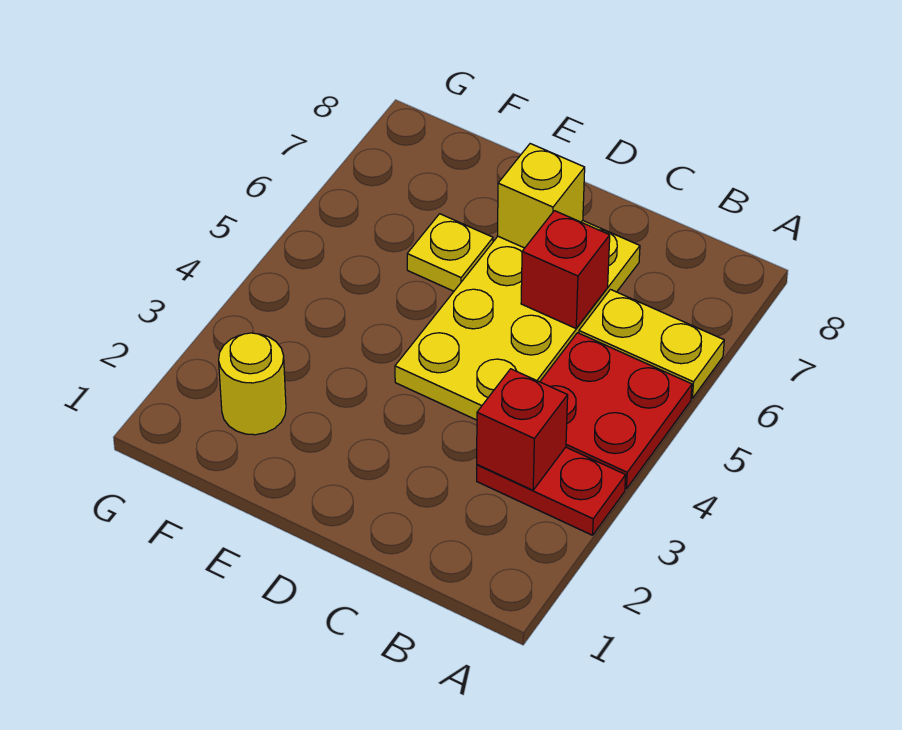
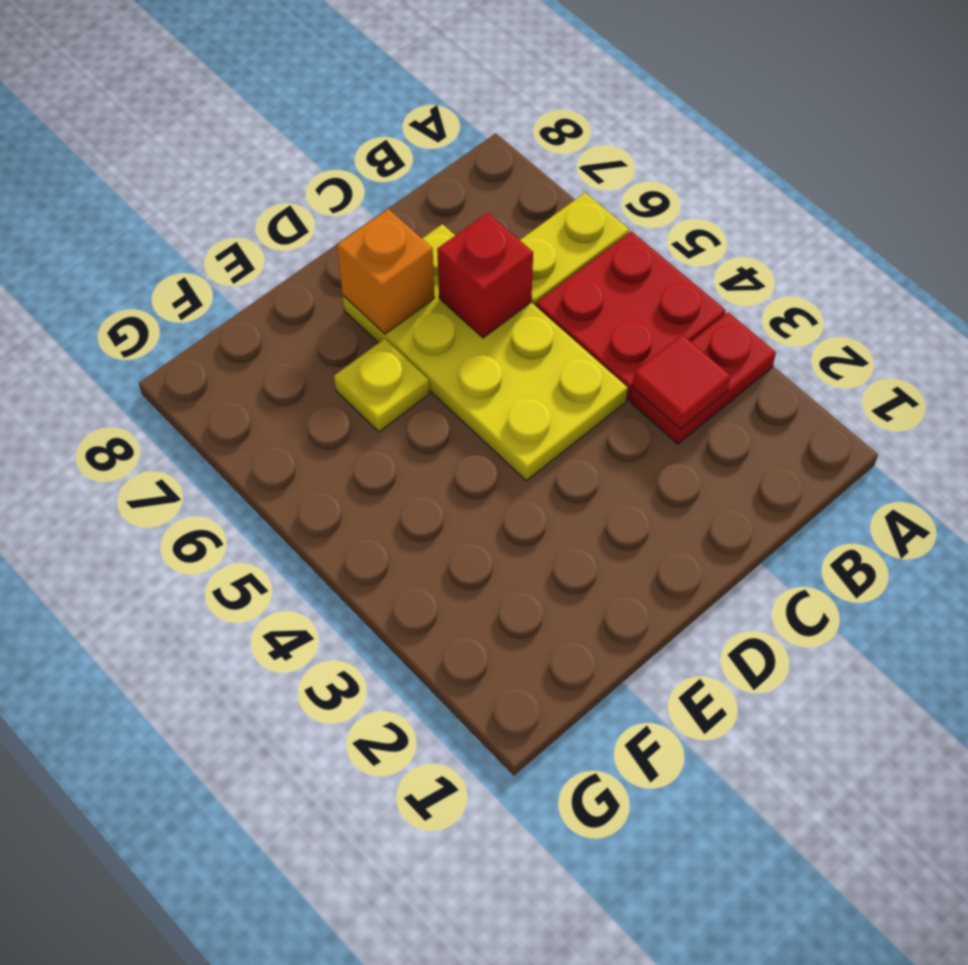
red brick B3 level 2 -> red tile B3 level 2
yellow brick D7 level 2 -> orange brick D7 level 2
yellow round brick F2 level 1 -> none

